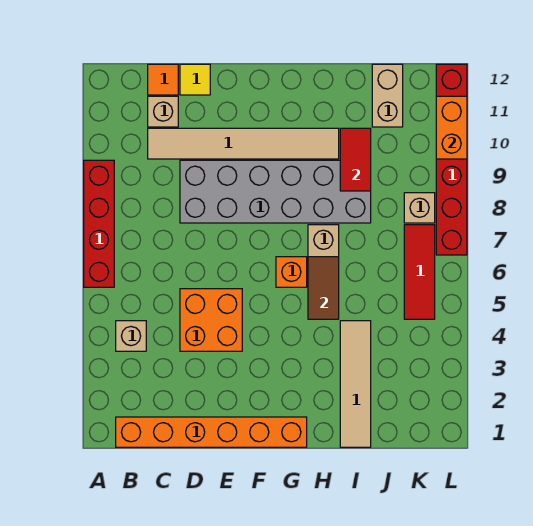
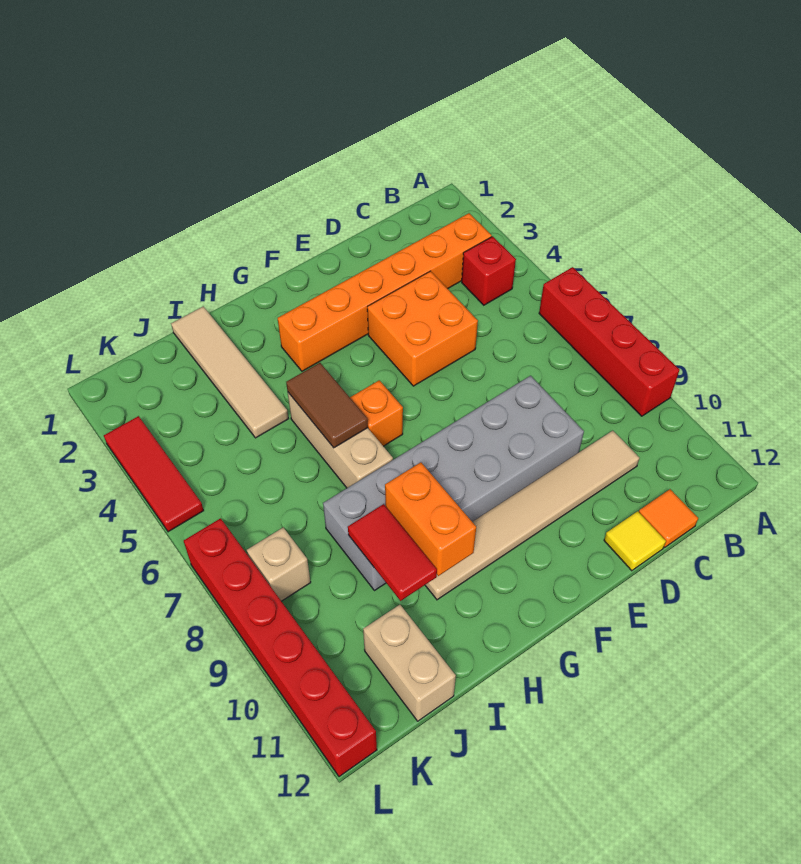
orange brick B1:G1 level 1 -> orange brick B3:G3 level 1
tan brick B4 level 1 -> red brick B4 level 1
tan brick C11 level 1 -> none
red tile K5:K7 level 1 -> red tile L3:L5 level 1
orange brick L10:L11 level 2 -> orange brick H9:H10 level 2

